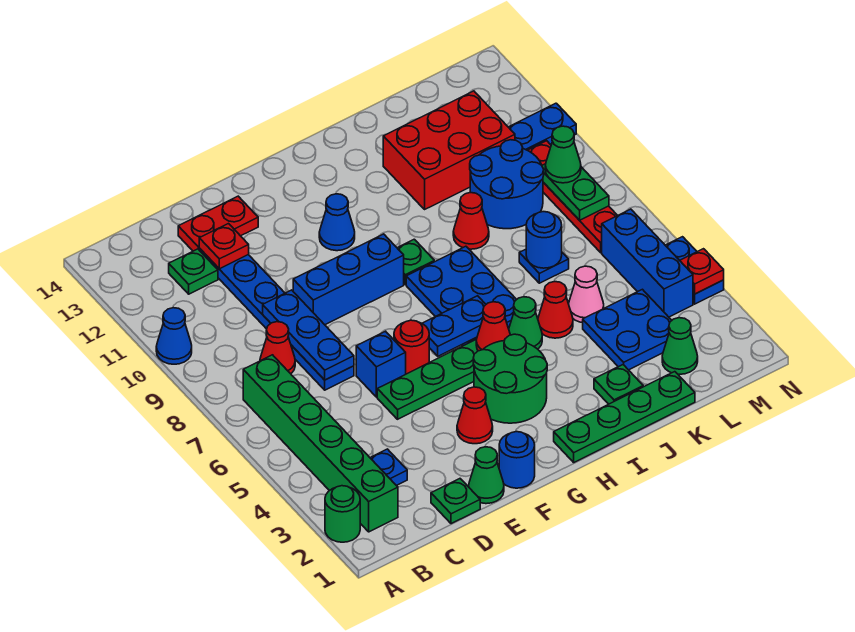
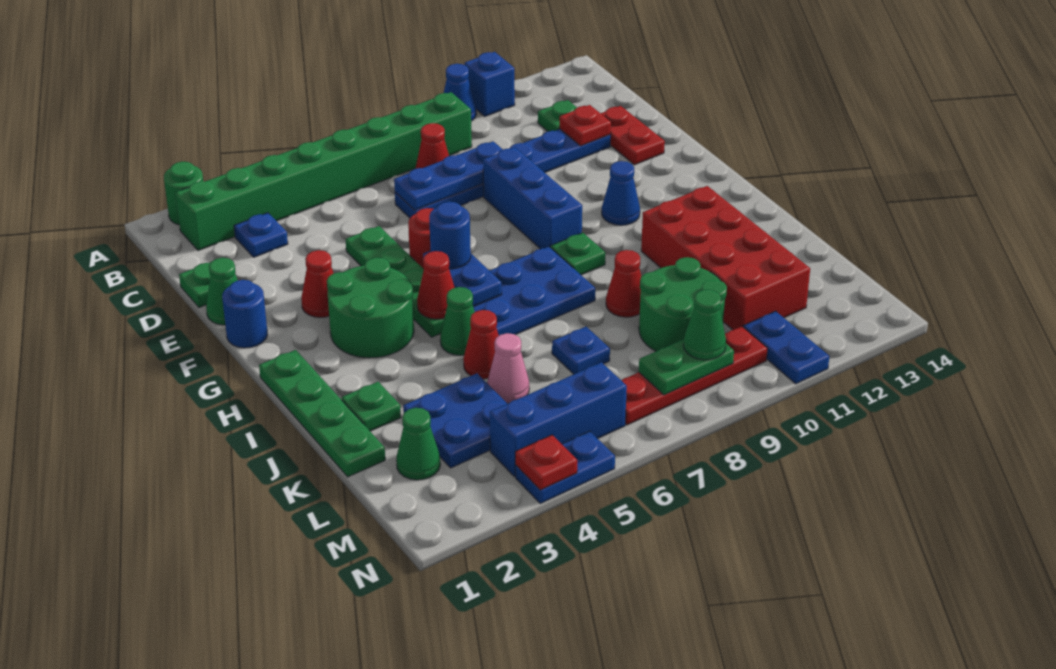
green brick B2:B7 level 1 -> green brick B2:B9 level 1
blue brick E6 level 1 -> blue brick A11 level 1
red brick J11:L12 level 1 -> red brick I11:L12 level 1
blue round brick K7 level 2 -> blue round brick G6 level 3
blue round brick K9:L10 level 1 -> green round brick K9:L10 level 1

